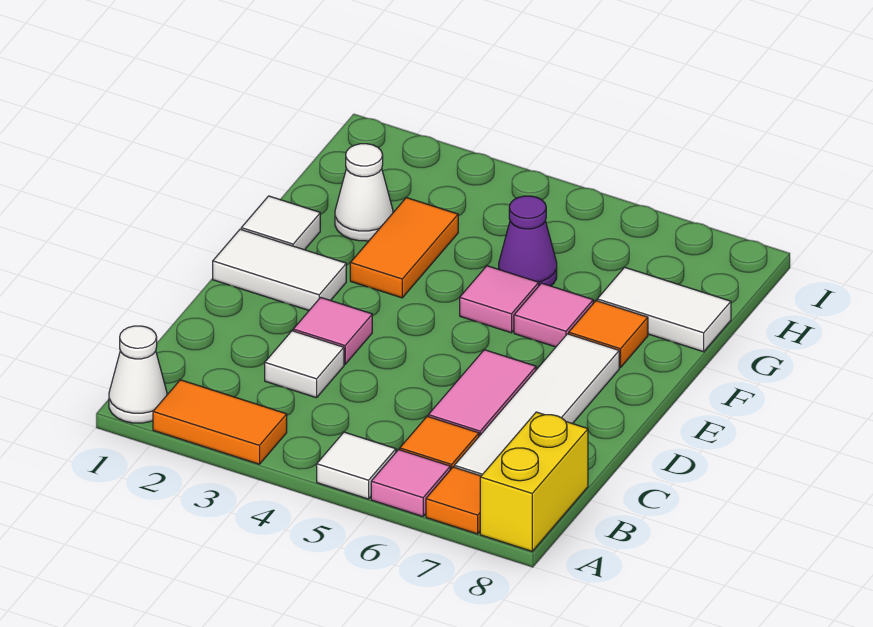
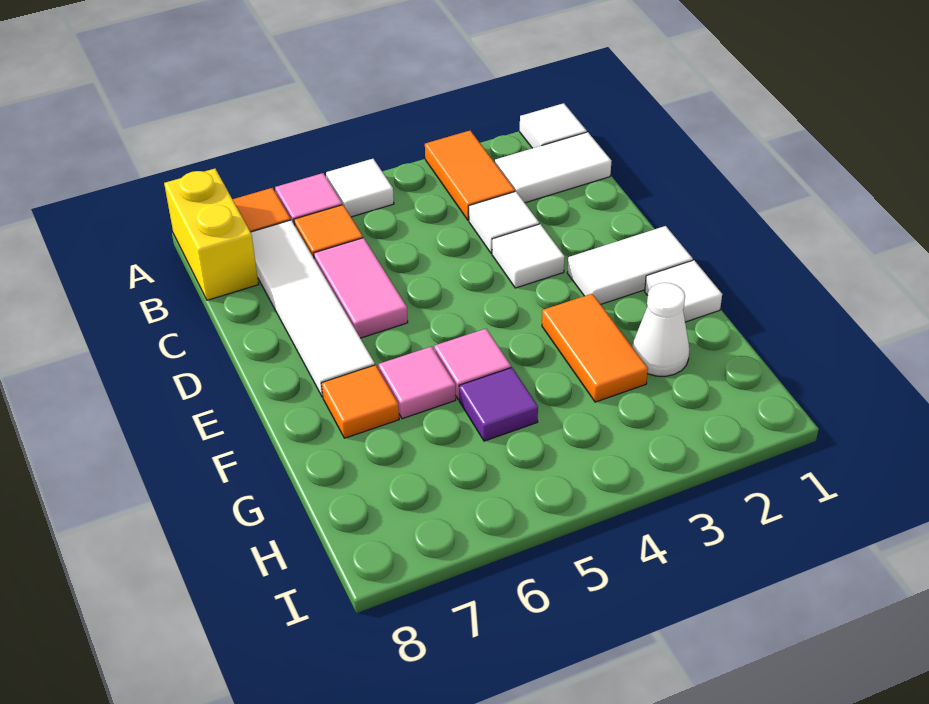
white cone A1 level 1 -> white tile A1 level 1
orange tile A2:A3 level 1 -> orange tile A3:B3 level 1
pink tile D3 level 1 -> white tile D3 level 1
purple cone G5 level 1 -> purple tile G5 level 1
white tile G7:G8 level 1 -> white tile B1:B2 level 1

